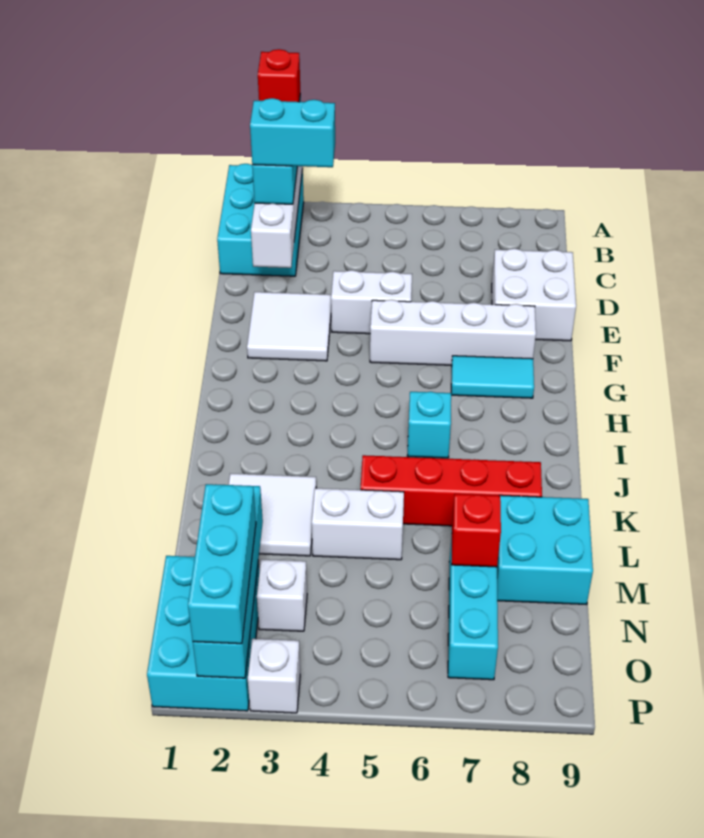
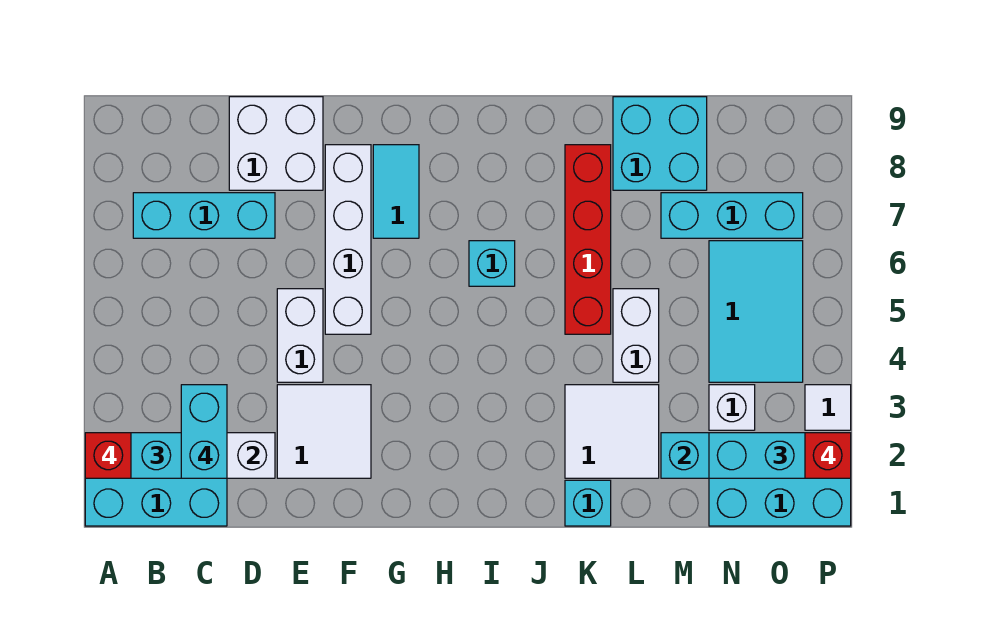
none -> cyan brick B7:D7 level 1
none -> cyan brick K1 level 1
red brick M7 level 2 -> red brick P2 level 4
none -> cyan tile N4:O6 level 1
white brick P3 level 1 -> white tile P3 level 1

